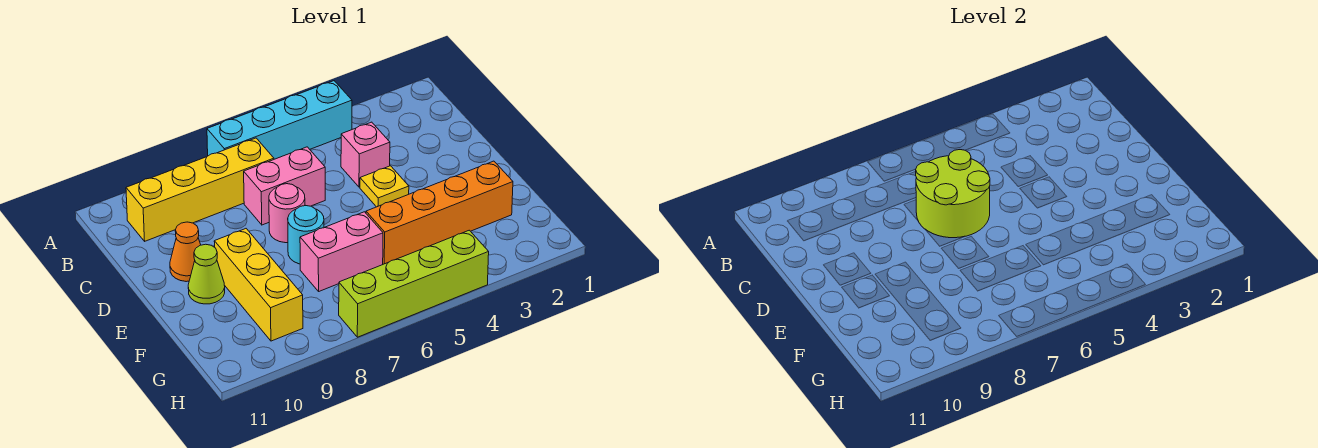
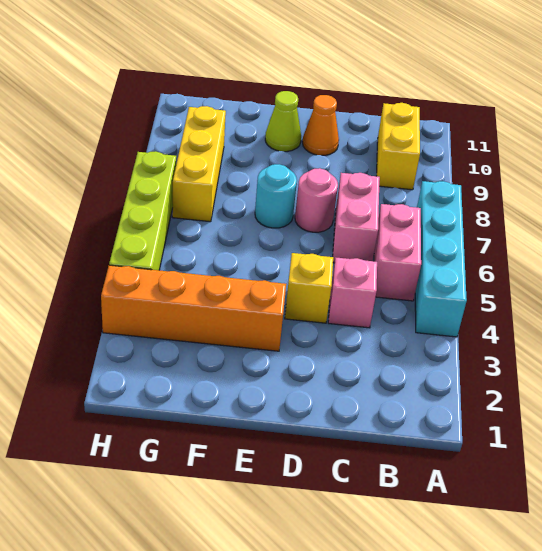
yellow brick B7:B10 level 1 -> yellow brick B9:B10 level 1
lime round brick C6:D7 level 2 -> none
yellow plate D4 level 1 -> yellow brick D4 level 1
yellow brick E9:G9 level 1 -> yellow brick G7:G9 level 1
orange brick F2:F5 level 1 -> orange brick E3:H3 level 1
pink brick F6:F7 level 1 -> pink brick B5:B6 level 1

